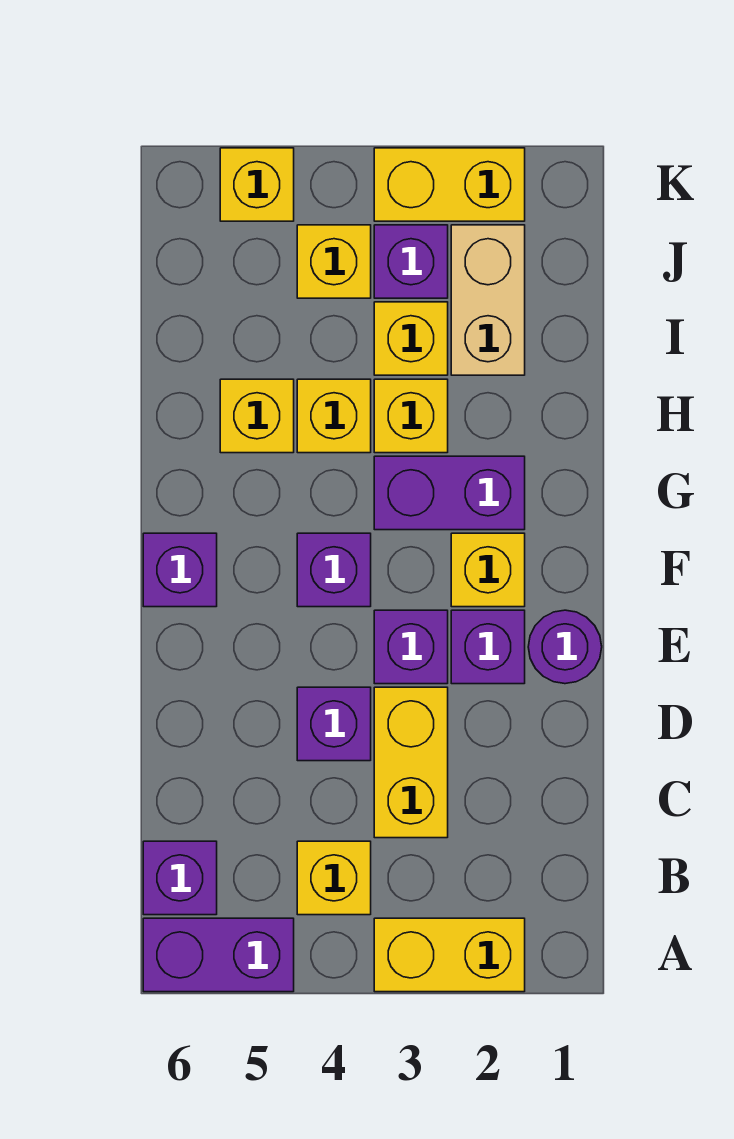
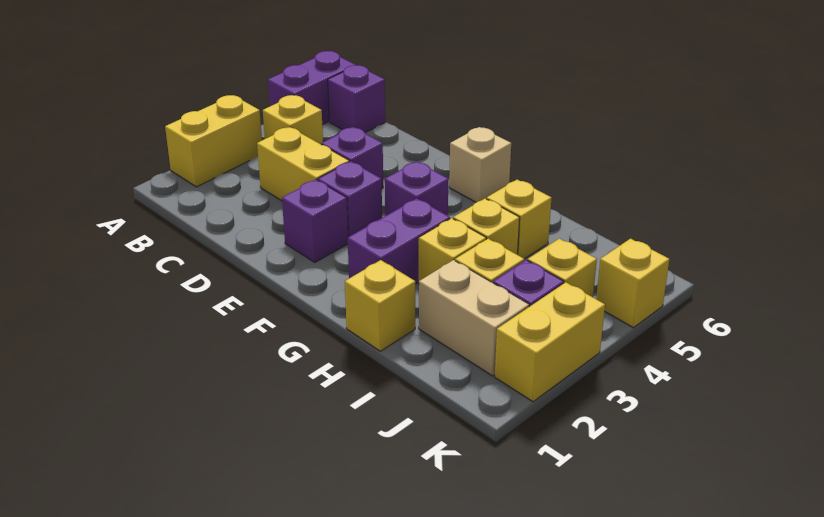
purple round brick E1 level 1 -> none
yellow brick F2 level 1 -> yellow brick H1 level 1
purple brick F6 level 1 -> tan brick F6 level 1

